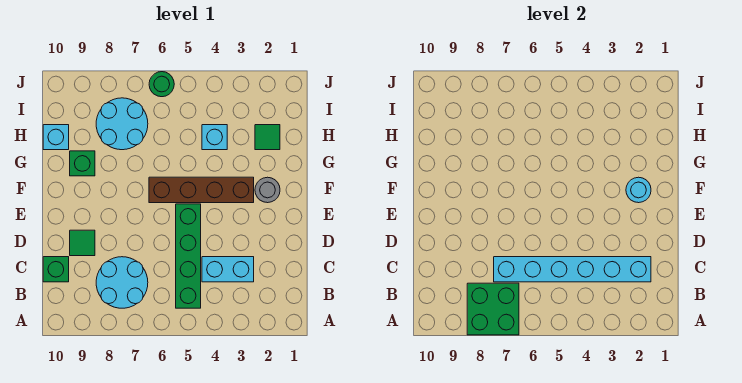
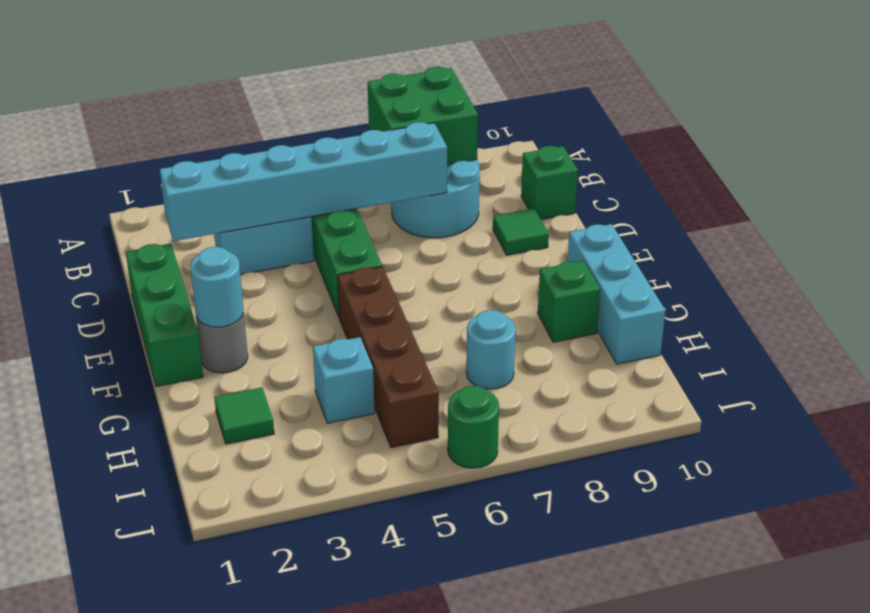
none -> green brick D1:F1 level 1
brown brick F3:F6 level 1 -> brown brick F5:I5 level 1
cyan round brick H7:I8 level 1 -> cyan round brick H7 level 1
cyan brick H10 level 1 -> cyan brick F10:H10 level 1

